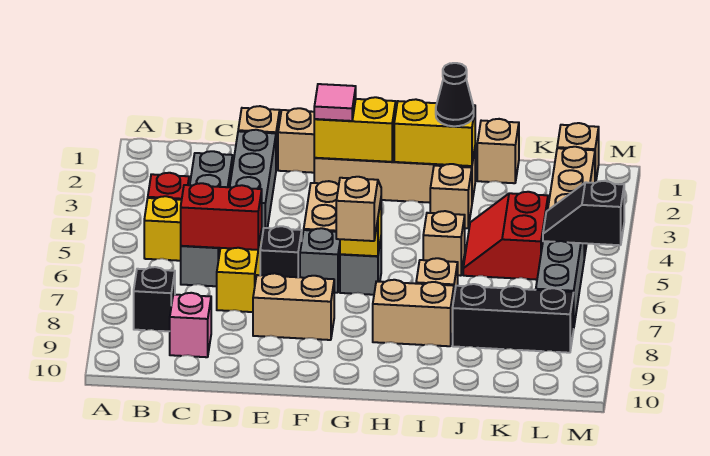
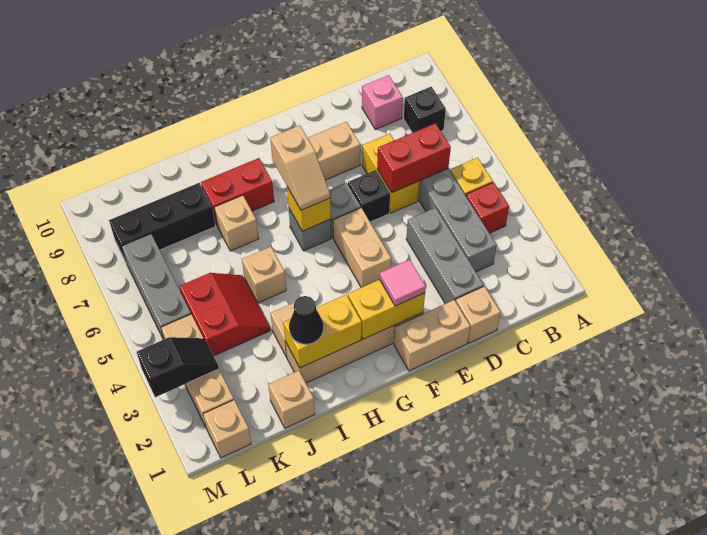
tan brick H8:I8 level 1 -> red brick H8:I8 level 1
black slope L5:M5 level 2 top M -> black slope L3:M3 level 2 top M

